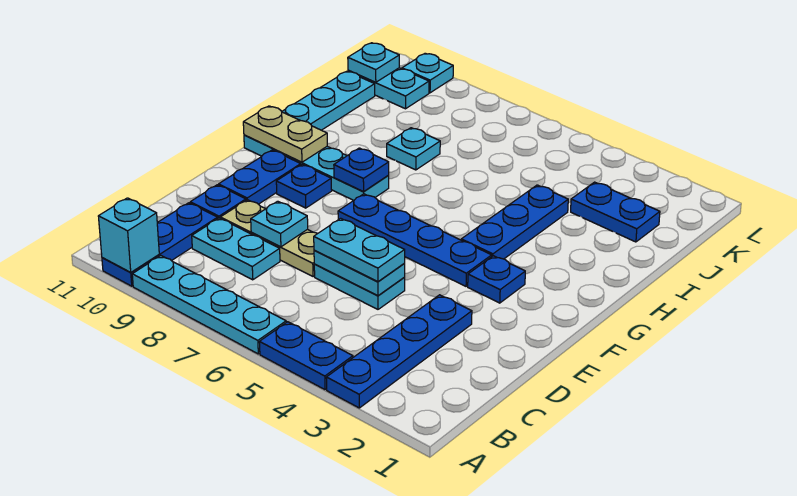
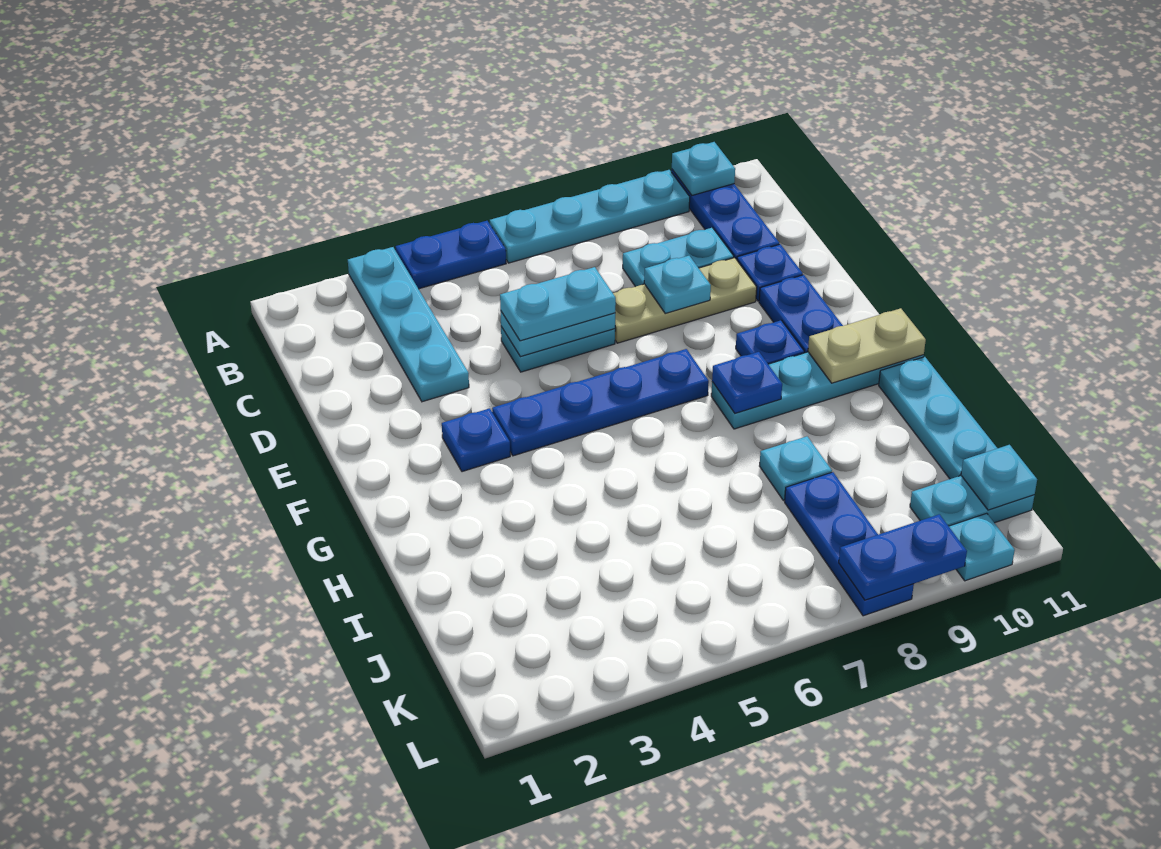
blue plate A3:D3 level 1 -> cyan plate A3:D3 level 1
cyan brick A10 level 2 -> cyan plate A10 level 2
blue plate G4:I4 level 1 -> blue plate J8:L8 level 1
blue plate J2:J3 level 1 -> blue plate L8:L9 level 2

